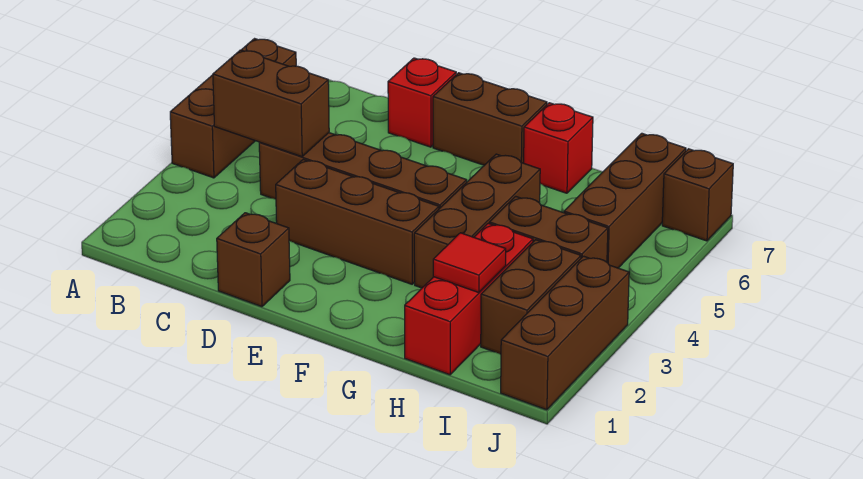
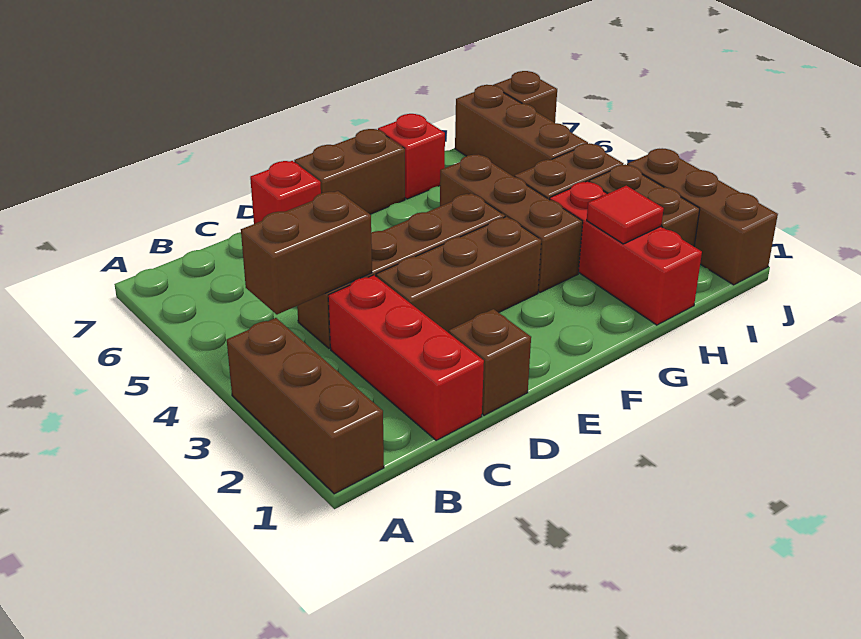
brown brick A4:A6 level 1 -> brown brick A1:A3 level 1
none -> red brick C1:C3 level 1

